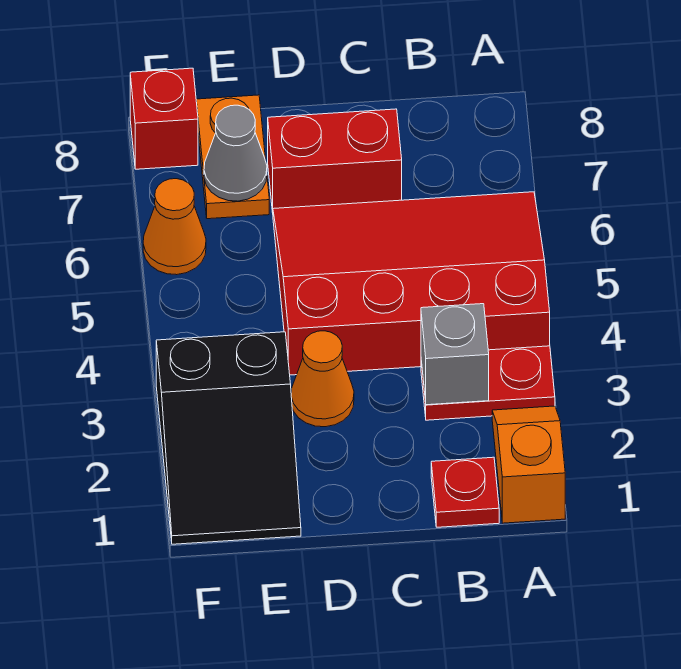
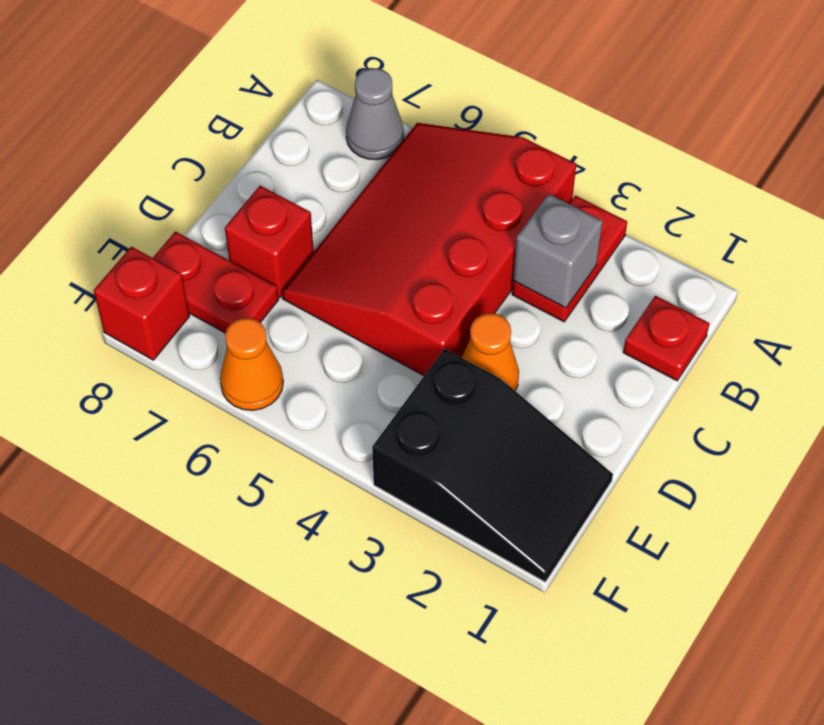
orange slope A1:A2 level 1 top 1 -> none
red brick C7:D7 level 1 -> red brick D7 level 1
orange plate E7:E8 level 1 -> red plate E7:E8 level 1
grey cone E7 level 2 -> grey cone A7 level 1

